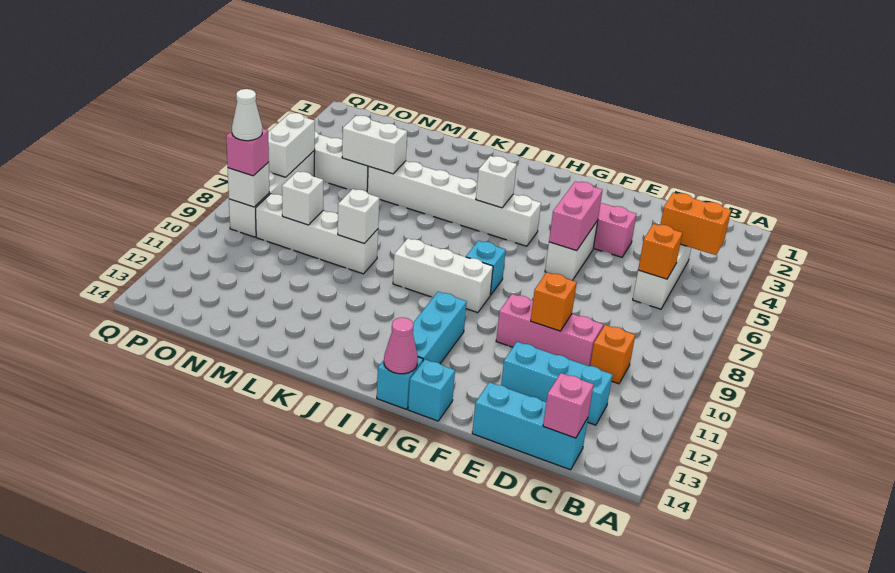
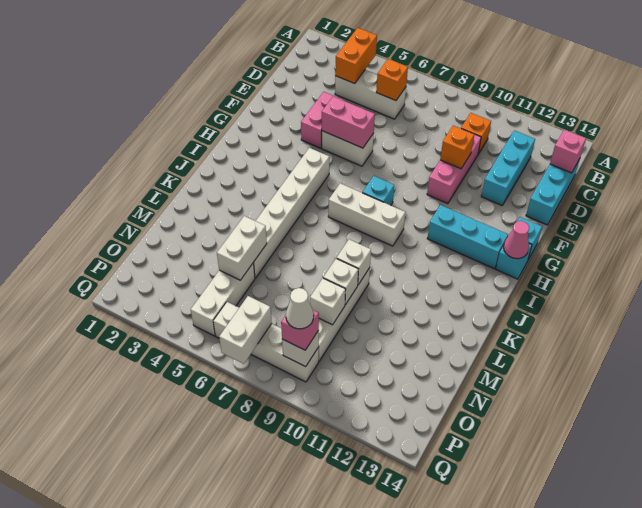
white brick H9:J9 level 1 -> white brick I7:I9 level 1
white brick I5 level 2 -> white brick M9 level 2
white brick P6:P7 level 2 -> white brick P7:Q7 level 2

